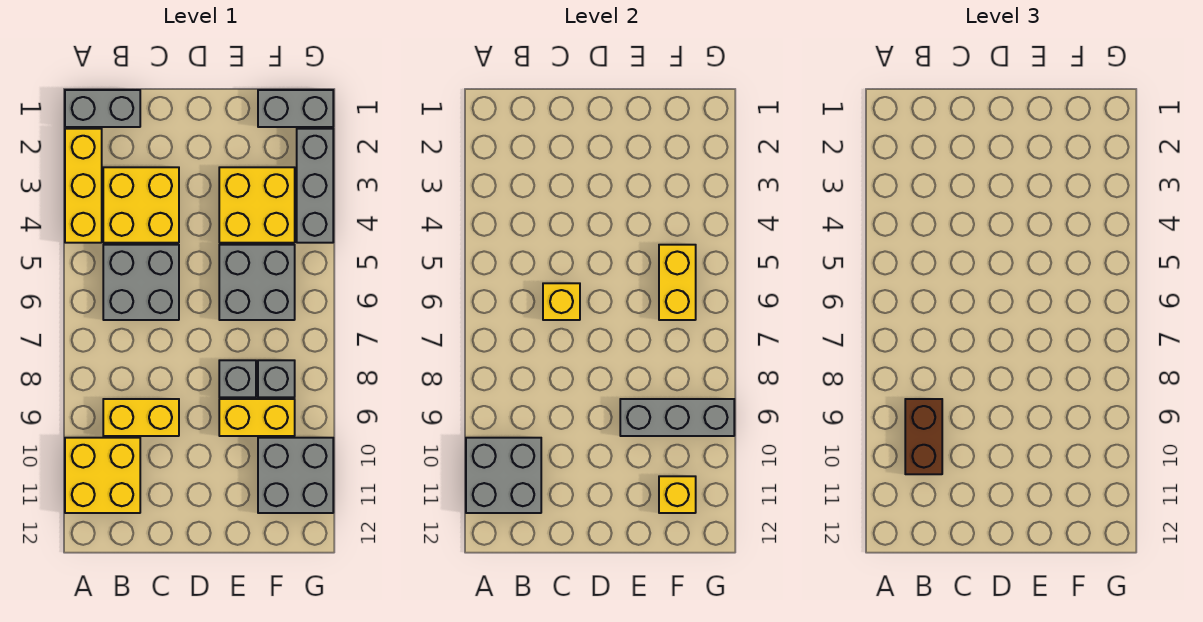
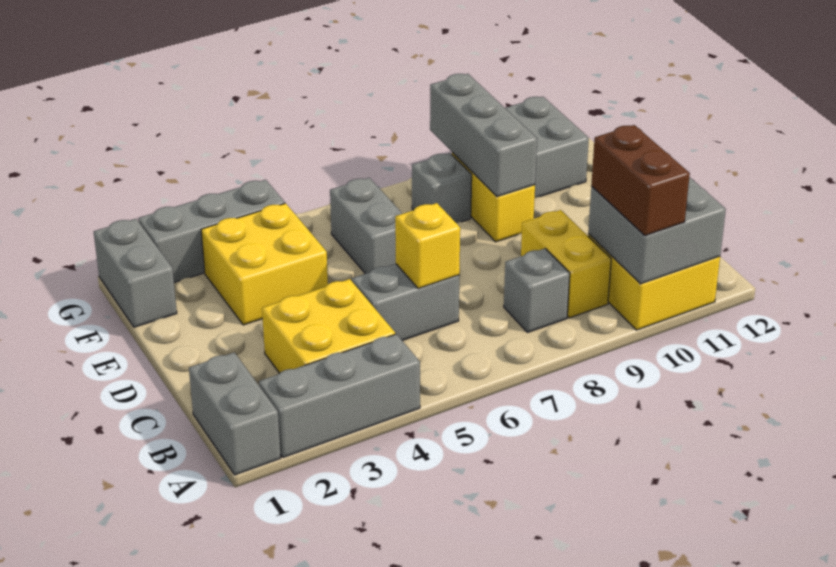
yellow brick A2:A4 level 1 -> grey brick A2:A4 level 1
grey brick B5:C6 level 1 -> grey brick C5:C6 level 1
brown brick B9:B10 level 3 -> brown brick A10:B10 level 3
grey brick E5:F6 level 1 -> grey brick E6:F6 level 1
grey brick E8 level 1 -> grey brick B8 level 1
yellow brick F5:F6 level 2 -> none
yellow brick F11 level 2 -> none

